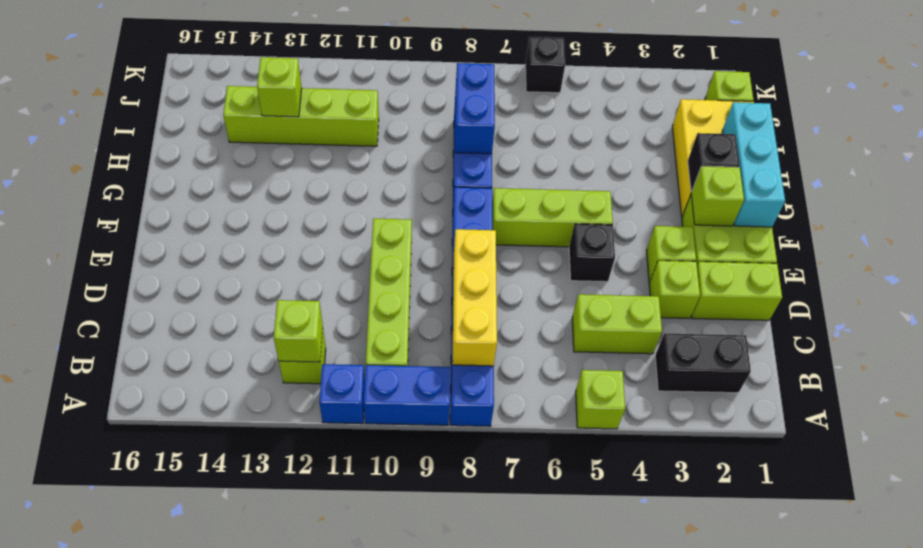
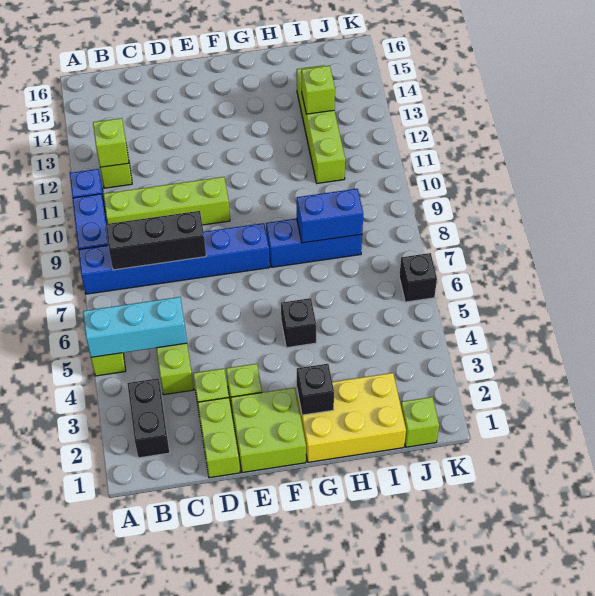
yellow brick B8:D8 level 2 -> black brick B8:D8 level 2
black brick E5 level 1 -> black brick G5 level 1
cyan brick F1:H1 level 2 -> cyan brick A5:C5 level 2
lime brick F2 level 2 -> none
lime brick F5:F7 level 1 -> none

